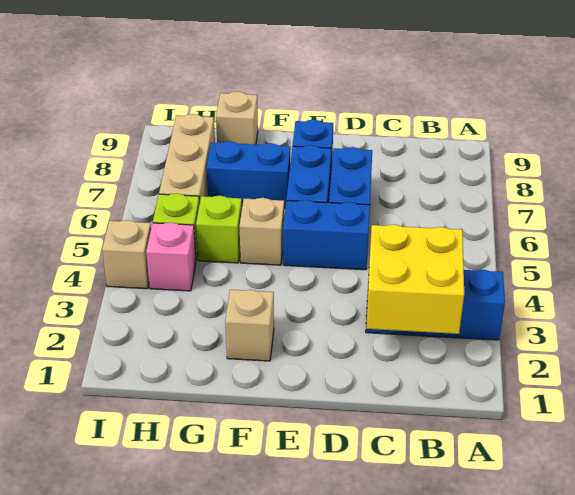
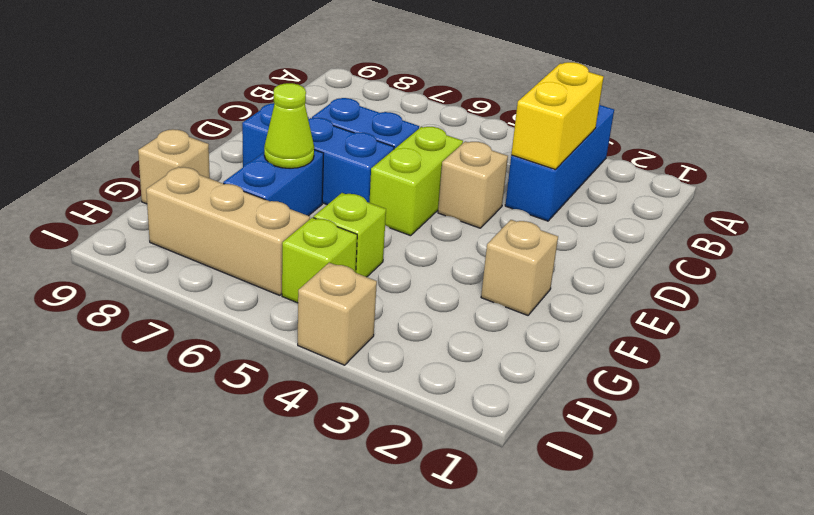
yellow brick B2:C3 level 2 -> yellow brick B3:C3 level 2
blue brick D5:E5 level 1 -> lime brick D5:E5 level 1
tan brick F5 level 1 -> tan brick D4 level 1
none -> lime cone F7 level 2
pink brick H4 level 1 -> none

